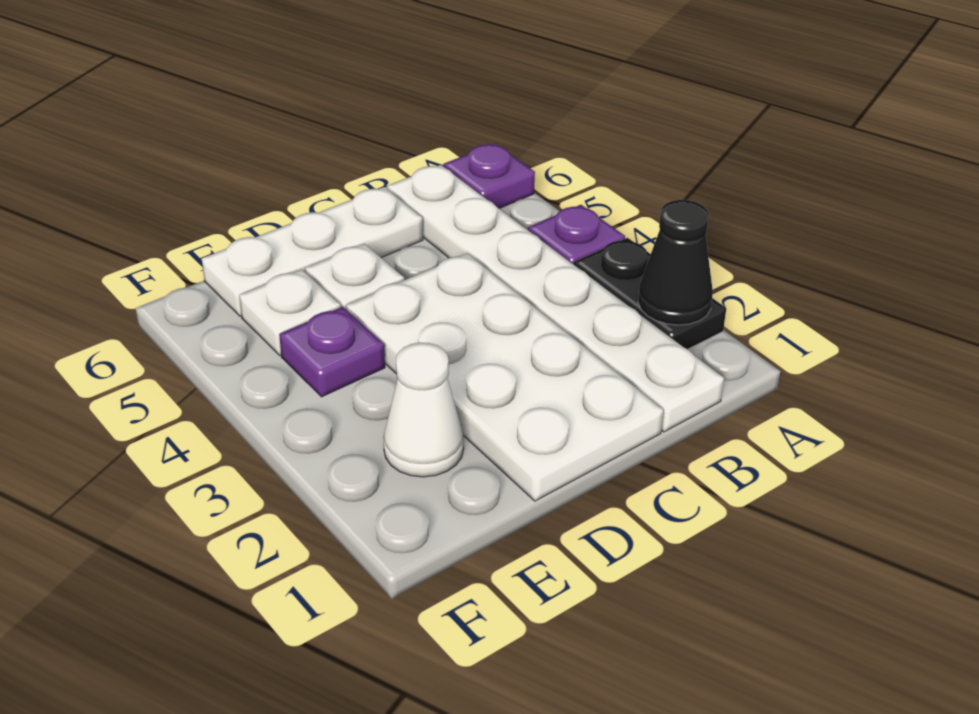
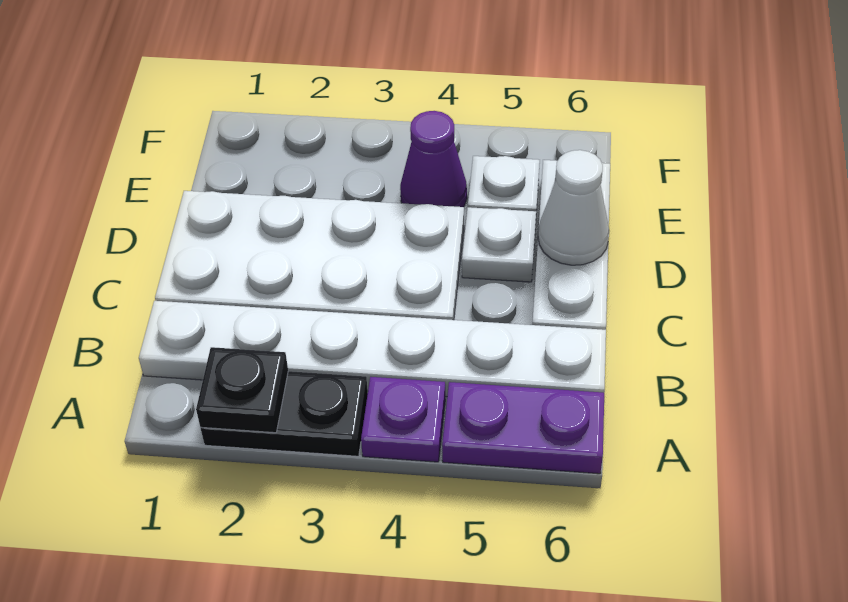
black cone A2 level 2 -> black plate A2 level 2
purple plate A6 level 1 -> purple plate A5:A6 level 1
white cone E2 level 1 -> white cone D6 level 2
purple plate E4 level 1 -> purple cone E4 level 1

